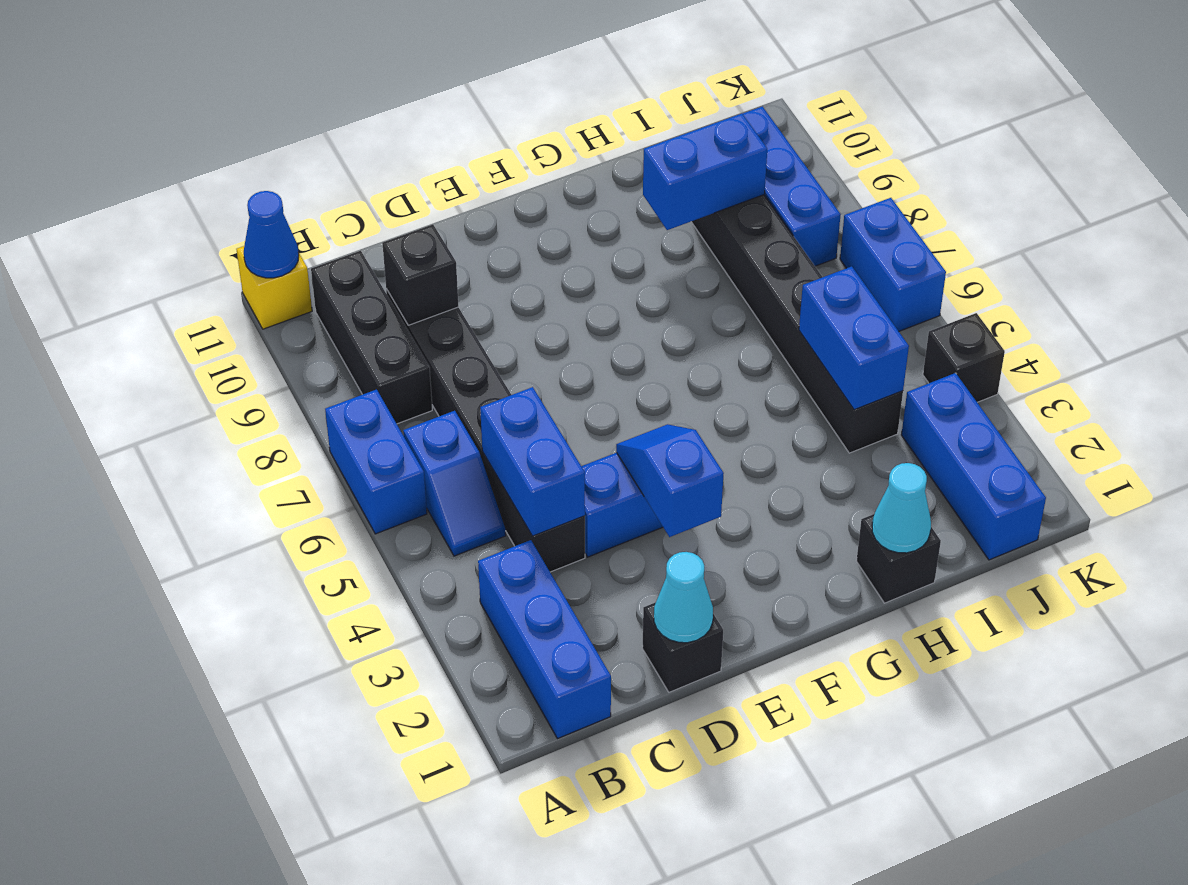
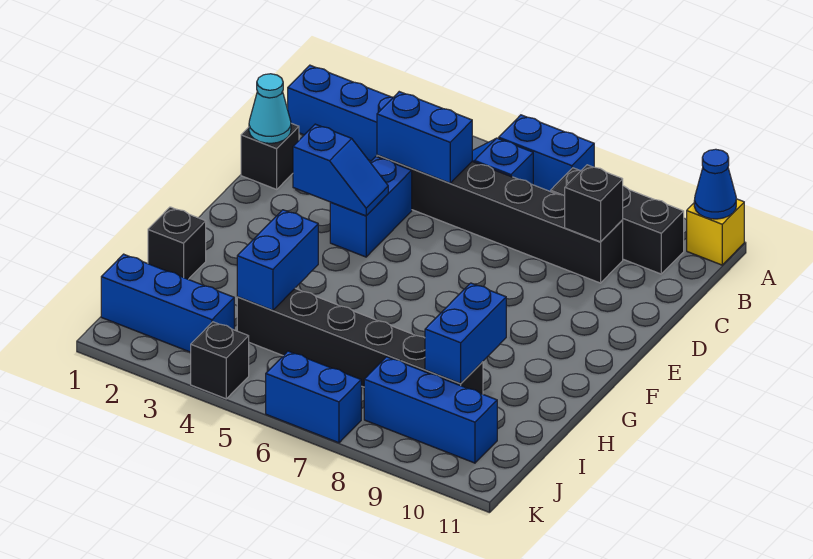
cyan cone H1 level 2 -> none
blue brick I4:I5 level 2 -> blue brick H4:I4 level 2

